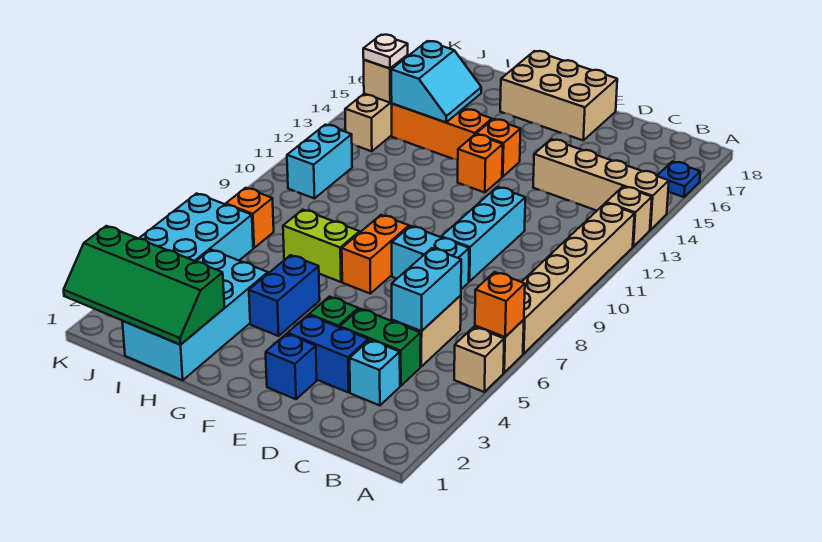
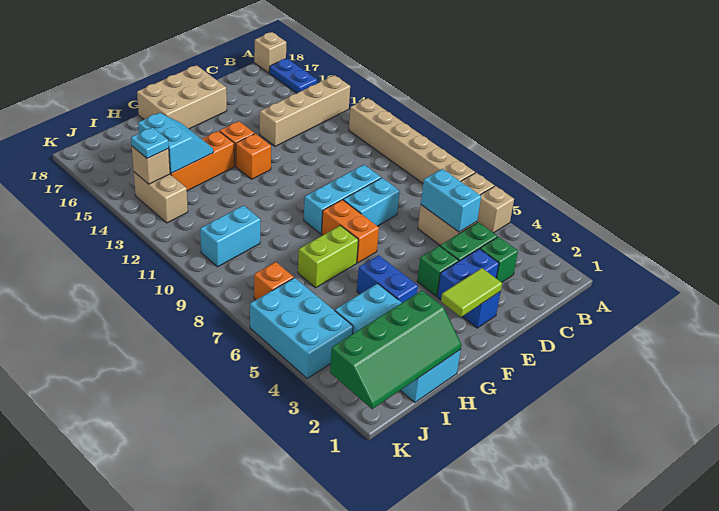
orange brick A6 level 2 -> none
tan brick A13 level 1 -> tan brick A18 level 1
blue plate A16 level 1 -> blue plate A16:A17 level 1
cyan brick C3 level 1 -> green brick C3 level 1
cyan brick D9:D11 level 1 -> cyan brick D9:F9 level 1
none -> lime tile E2:F2 level 2
cyan brick J10:J11 level 1 -> cyan brick I10:J10 level 1
white plate J14 level 3 -> cyan plate J14 level 3

